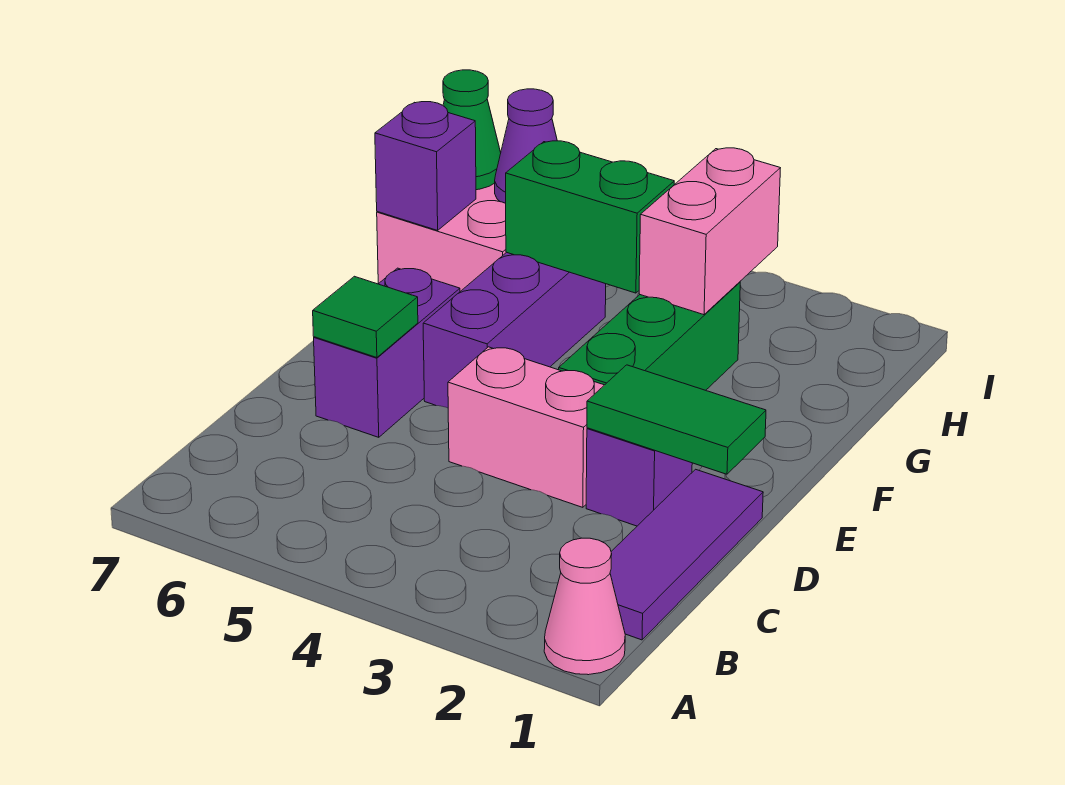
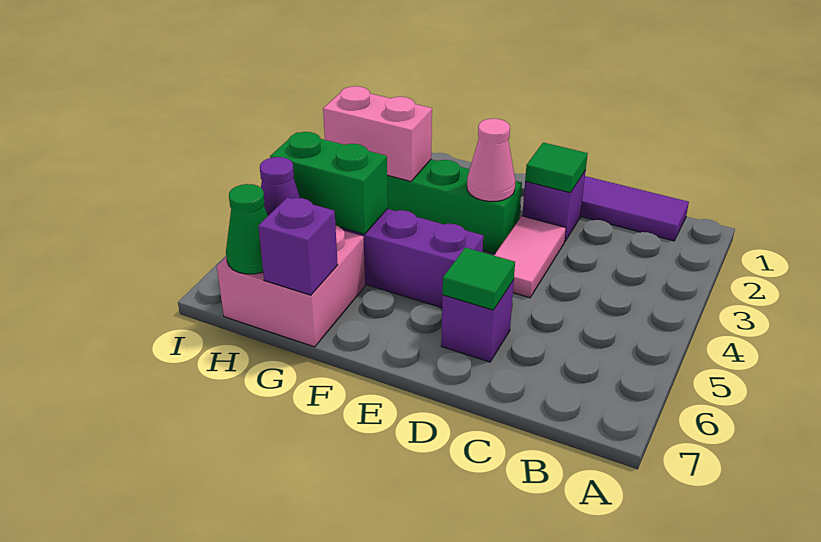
pink cone A1 level 1 -> pink cone E3 level 2
green tile D1:D2 level 2 -> green tile D2 level 2
pink brick D3:D4 level 1 -> pink tile D3:D4 level 1
purple brick D6:E6 level 1 -> purple brick D6 level 1
green brick G4:G5 level 2 -> green brick G5:H5 level 2

